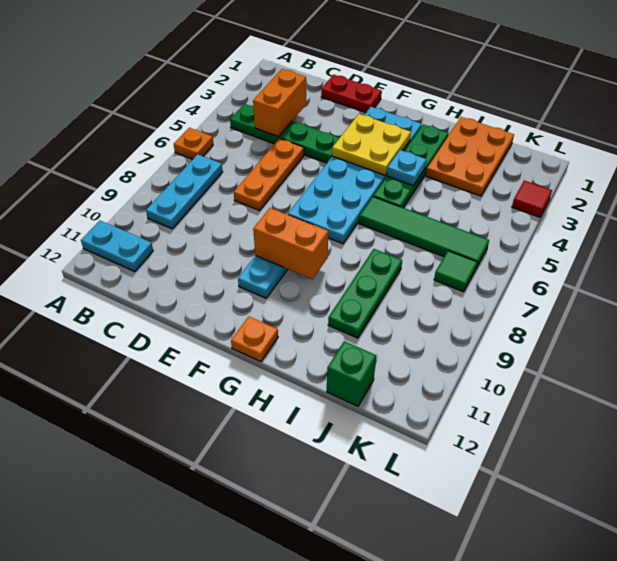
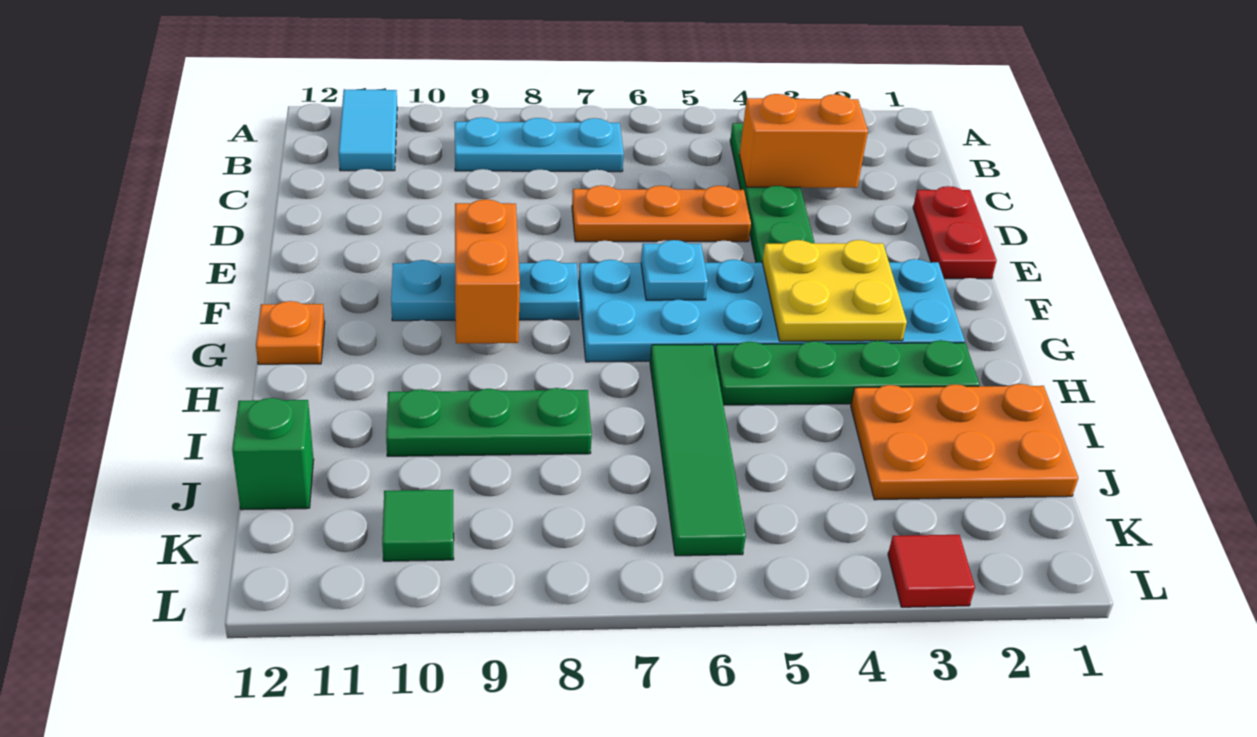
orange plate A6 level 1 -> none
cyan plate A11:B11 level 1 -> cyan tile A11:B11 level 1
cyan plate H4 level 2 -> cyan plate F6 level 2
green tile K7 level 1 -> green tile K10 level 1

